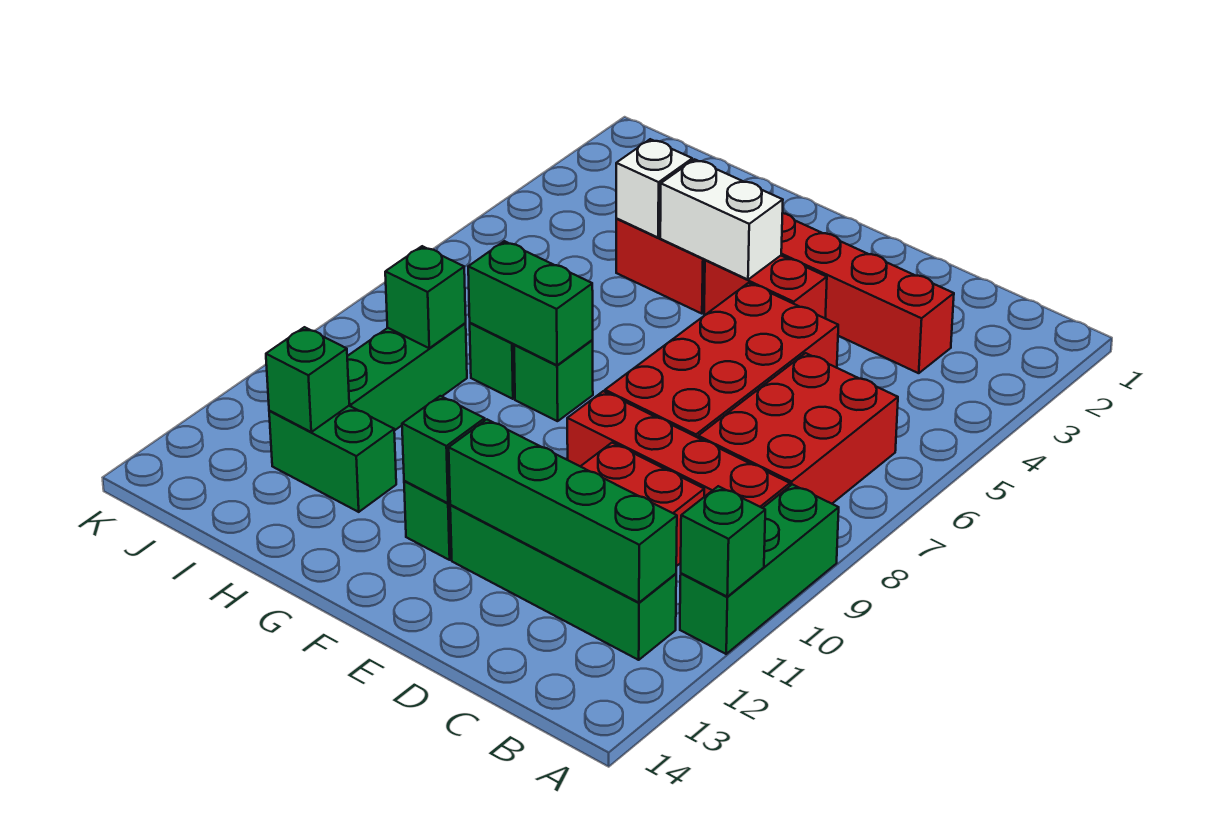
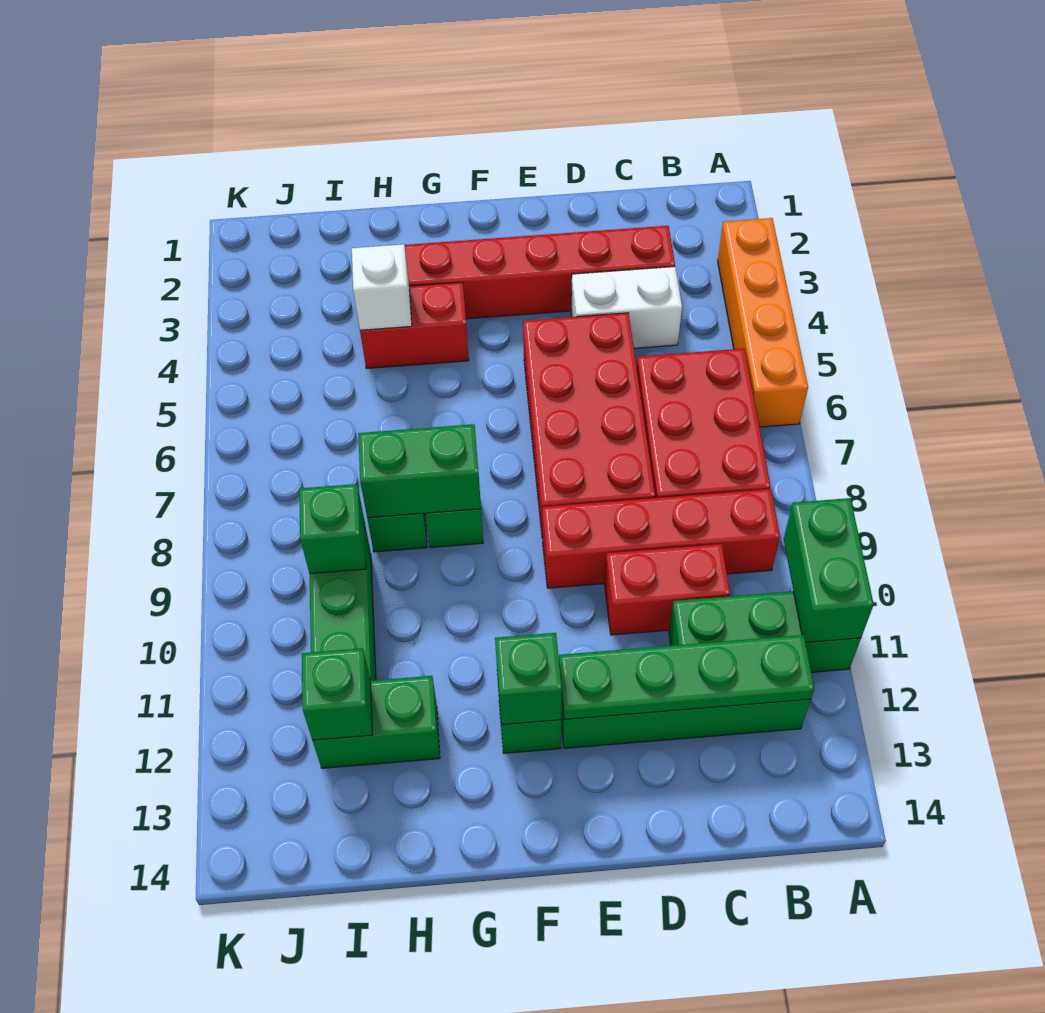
none -> orange brick A3:A6 level 1
green brick A9:A11 level 1 -> green brick A11:C11 level 1
green brick A11 level 2 -> green brick A10:A11 level 2
green brick B12:E12 level 2 -> green plate B12:E12 level 2
red brick E4:F4 level 1 -> none
white brick F4:G4 level 2 -> white brick C4:D4 level 1

